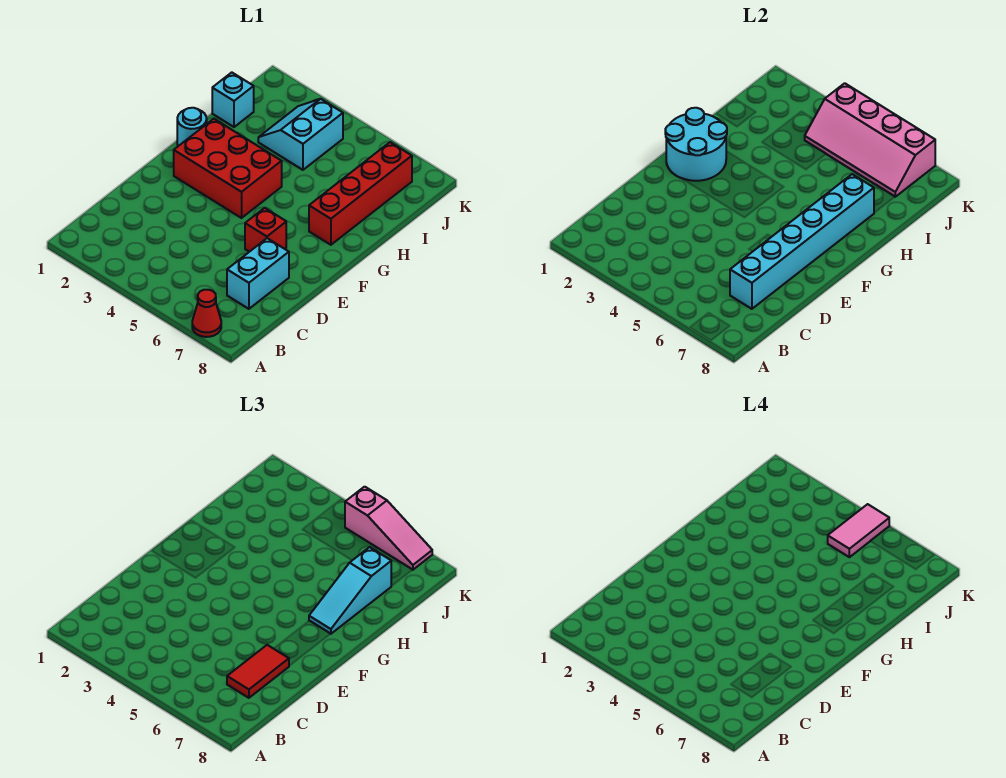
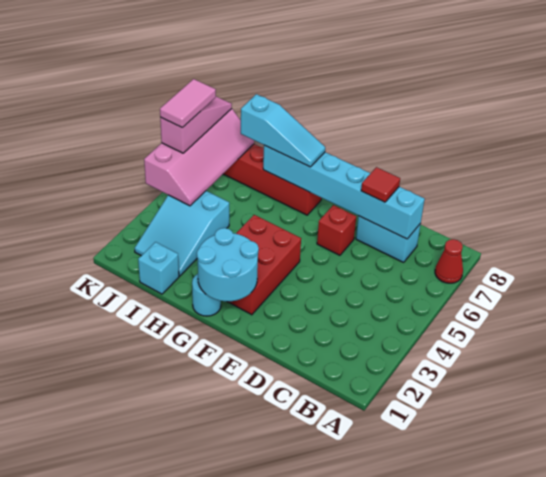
red tile C7:D7 level 3 -> red tile D7 level 3
cyan slope I3:J4 level 1 top 4 -> cyan slope I2:J4 level 1 top 4
pink tile J5:K5 level 4 -> pink tile K5:K6 level 4

